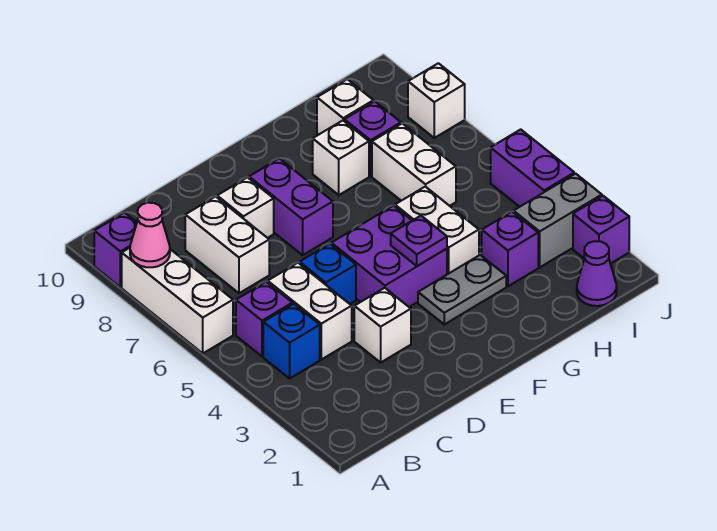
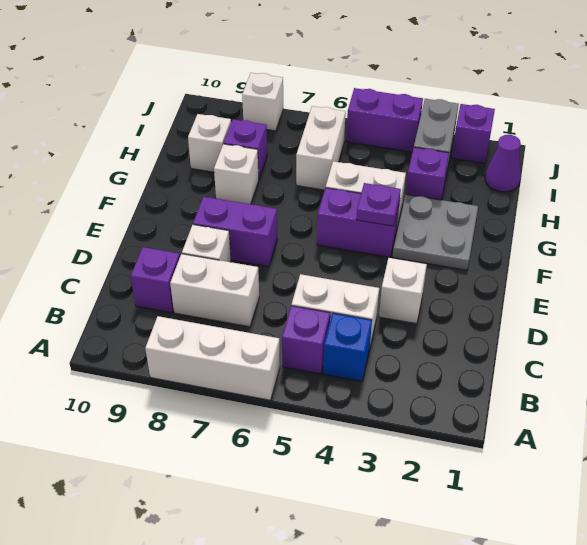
pink cone A8 level 2 -> none
purple brick A9 level 1 -> purple brick C9 level 1
blue brick D5 level 1 -> none
purple brick E4:F5 level 1 -> purple brick F4:F5 level 1
grey plate F3:G3 level 1 -> grey plate F2:G3 level 1
white brick H6:H7 level 1 -> white brick H6:I6 level 1

